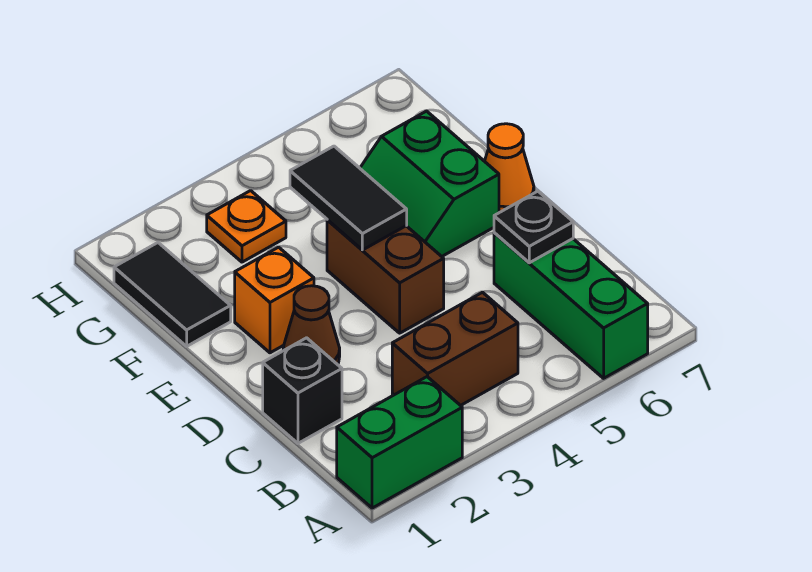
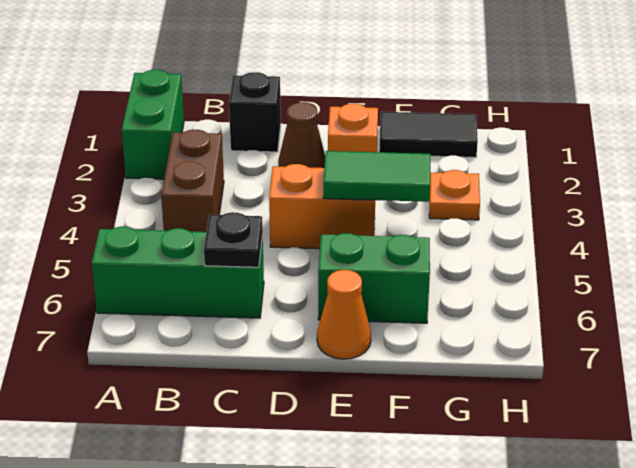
brown brick D4:E4 level 1 -> orange brick D4:E4 level 1
black tile E4:F4 level 2 -> green tile E4:F4 level 2

